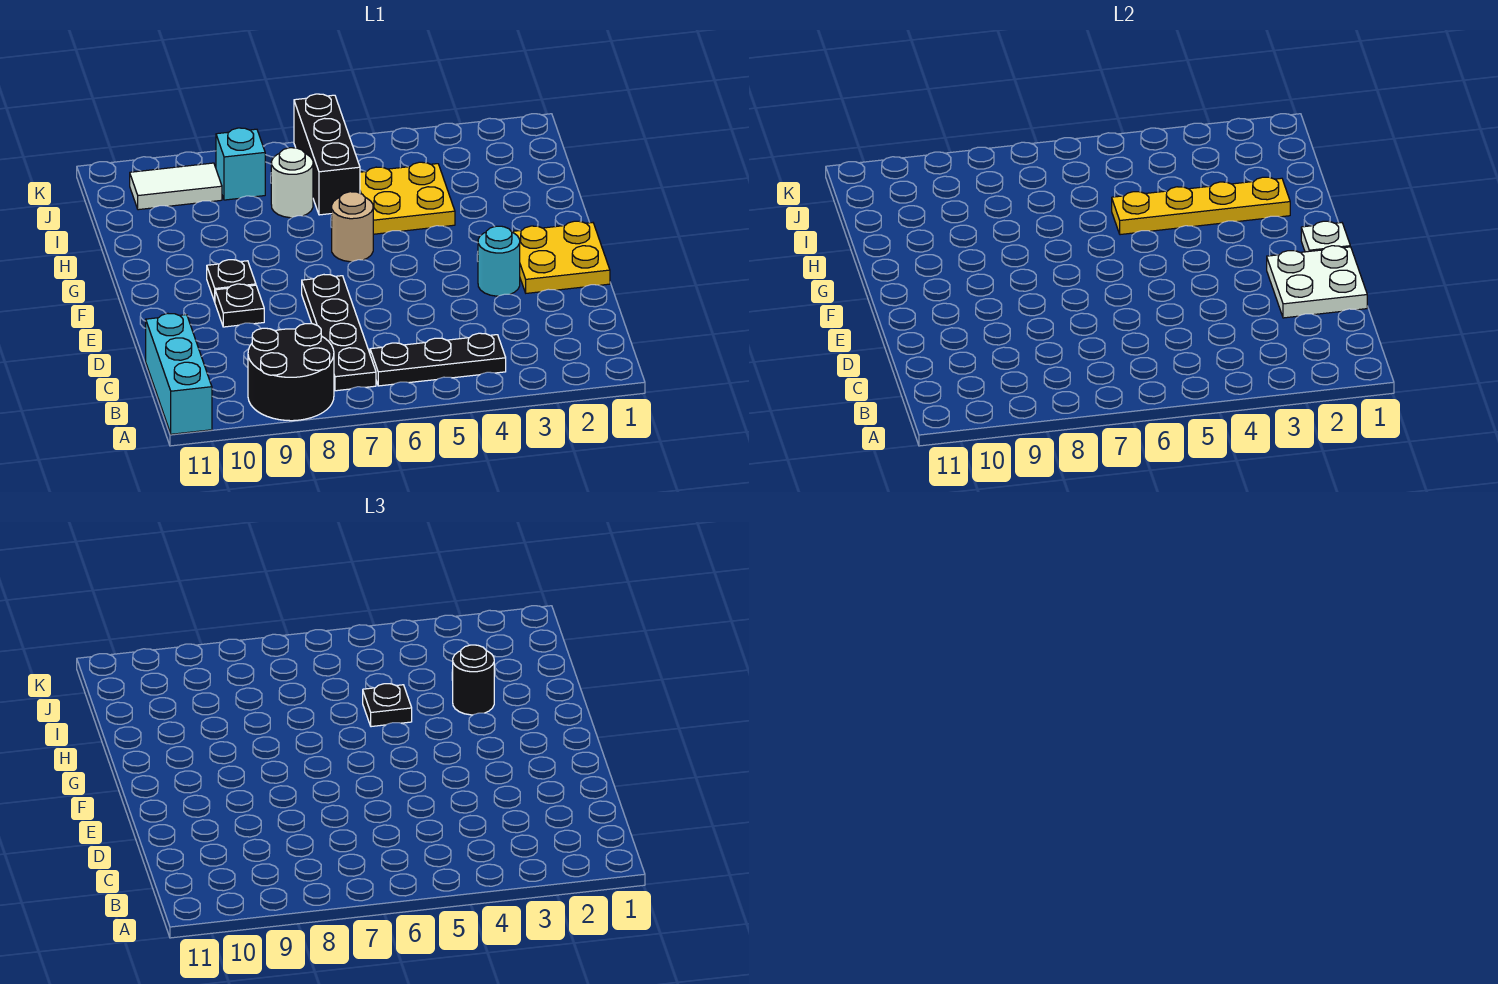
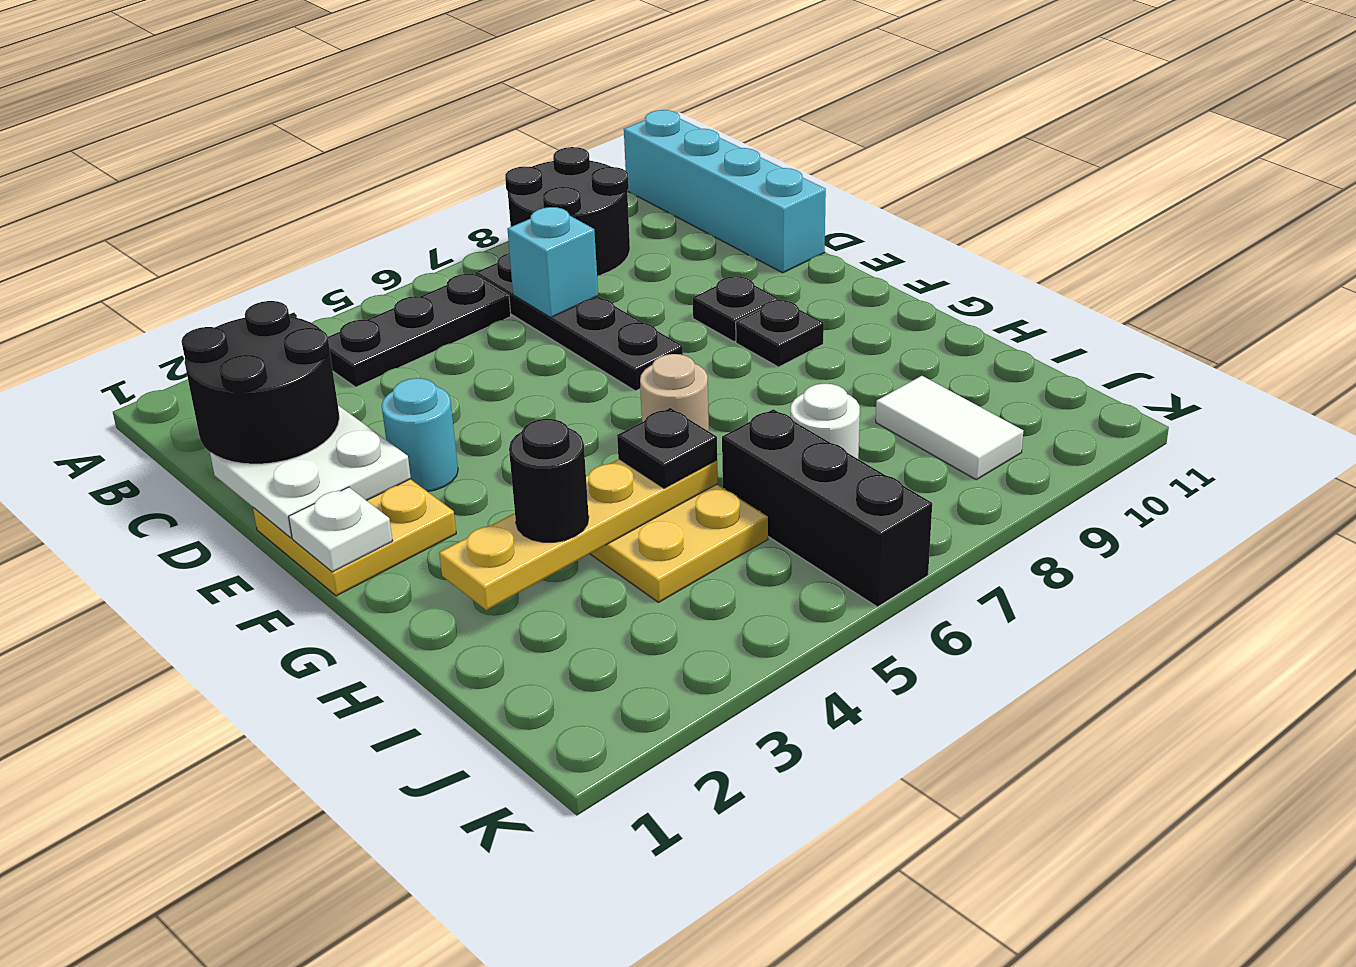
cyan brick A11:C11 level 1 -> cyan brick A11:D11 level 1
none -> black round brick C1:D2 level 3
cyan brick J8 level 1 -> cyan brick C7 level 2
white tile J9:J10 level 1 -> white tile I9:J9 level 1

